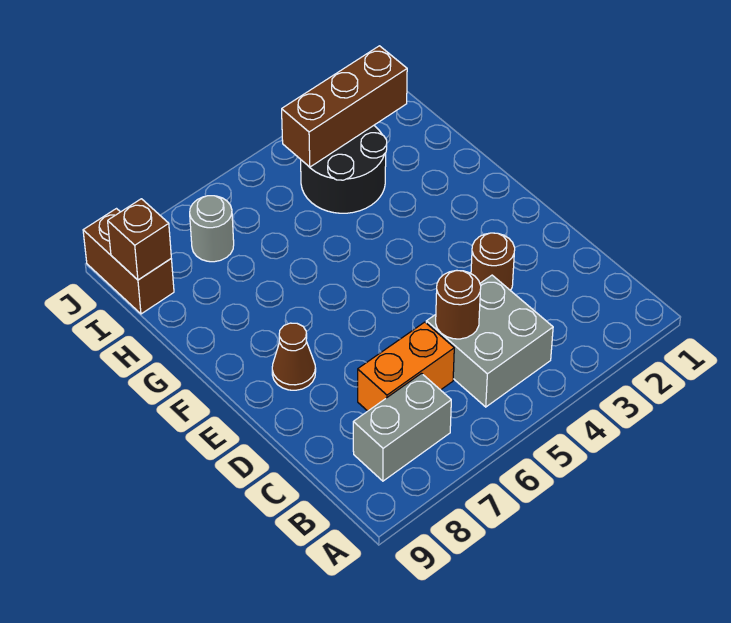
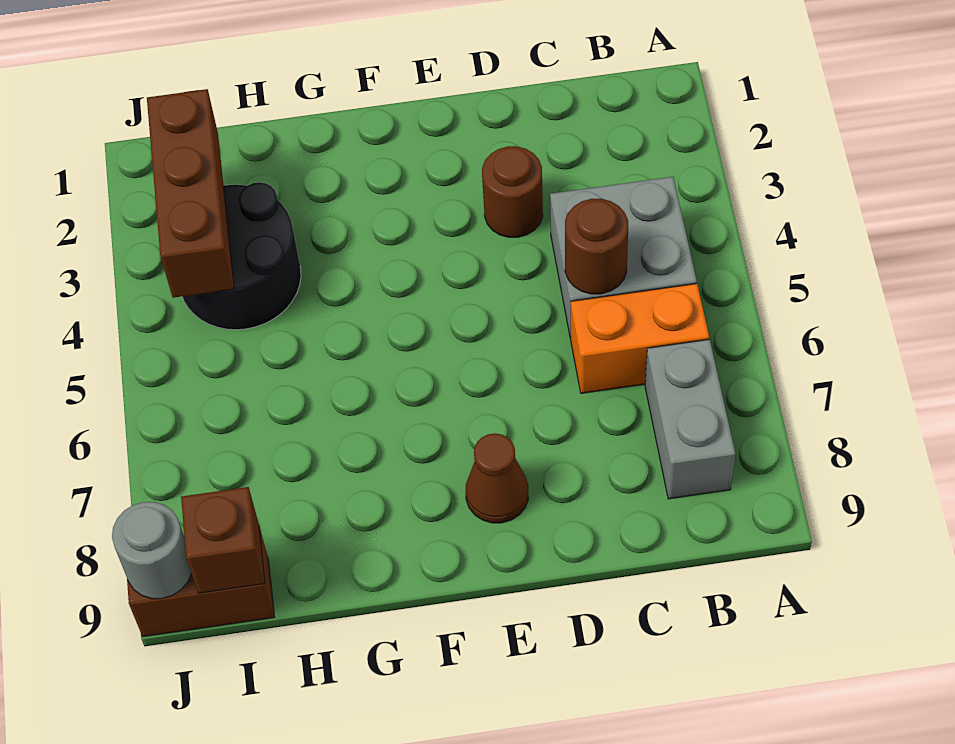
orange brick C6:C7 level 1 -> orange brick B6:C6 level 1
grey round brick I7 level 1 -> grey round brick J9 level 2

